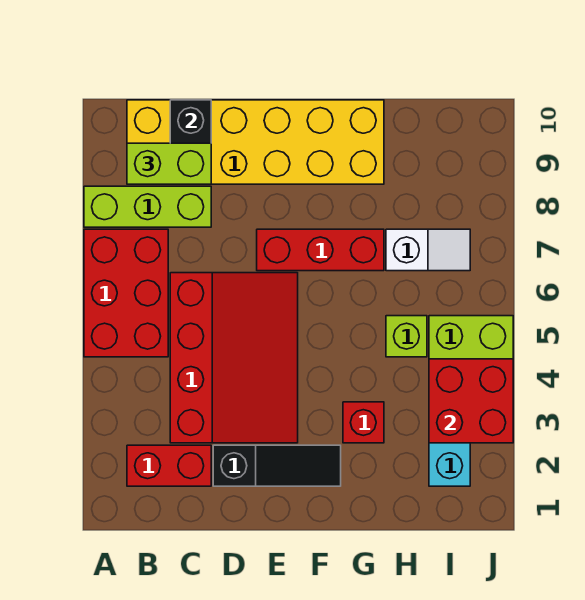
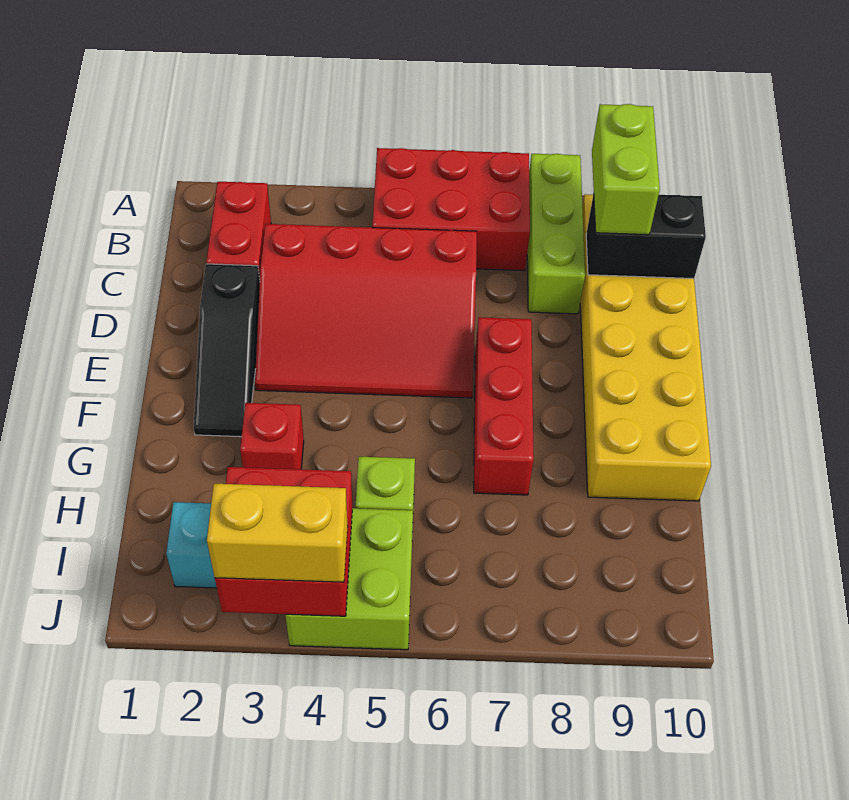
white slope H7:I7 level 1 top H -> none
none -> yellow brick J3:J4 level 3

